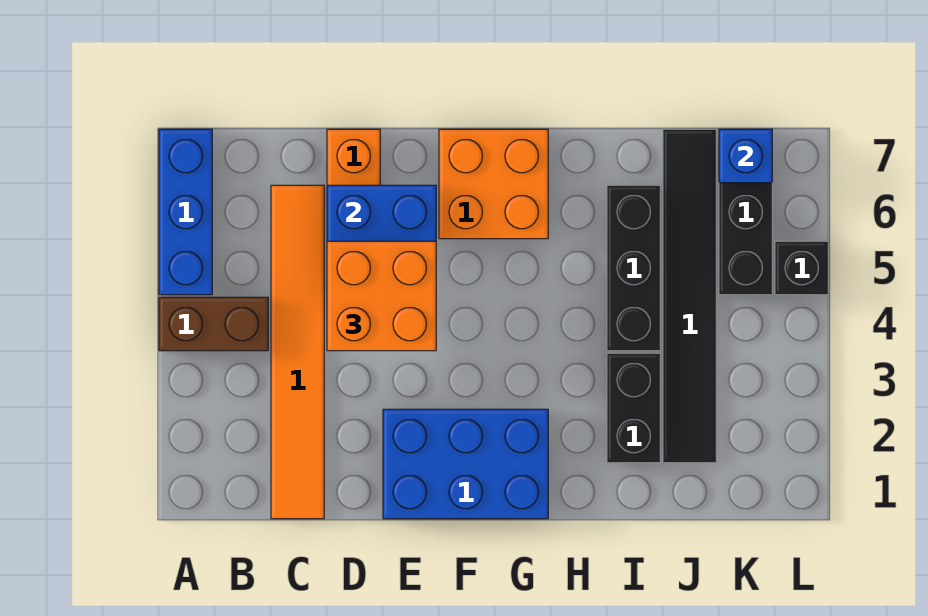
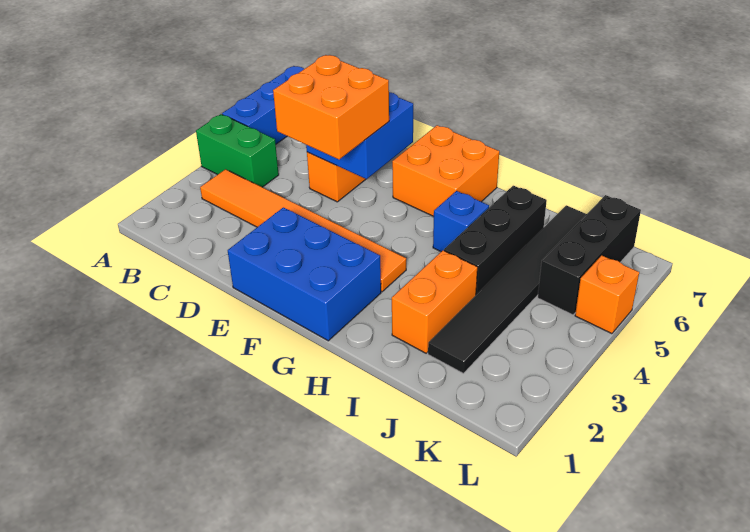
brown brick A4:B4 level 1 -> green brick A4:B4 level 1
orange tile C1:C6 level 1 -> orange tile B3:G3 level 1
black brick I2:I3 level 1 -> orange brick I2:I3 level 1
blue brick K7 level 2 -> blue brick H5 level 1
black brick L5 level 1 -> orange brick L5 level 1

